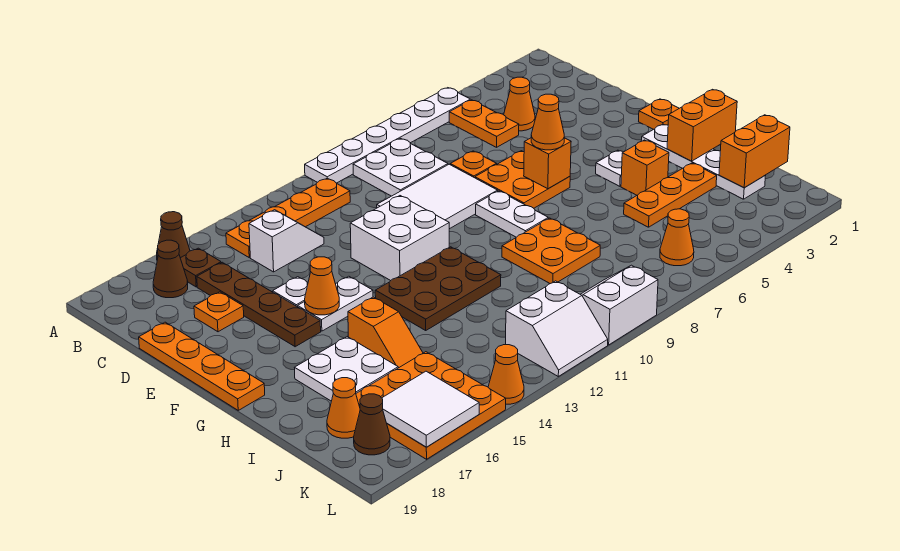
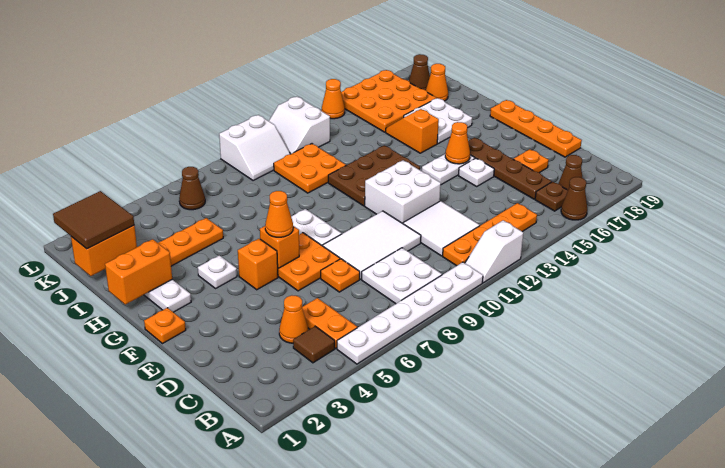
none -> brown tile B4 level 1
white slope C13:C14 level 1 top 14 -> white slope A11:A12 level 1 top 12
orange brick H4 level 1 -> orange brick F5 level 1
orange plate H8:I9 level 1 -> orange plate I10:J11 level 1
none -> brown tile J1:K2 level 3
orange cone K6 level 1 -> brown cone K6 level 1
white slope K11:L12 level 1 top K -> white slope K11:L12 level 1 top 12
white tile K16:L17 level 2 -> white tile C11:D12 level 1

